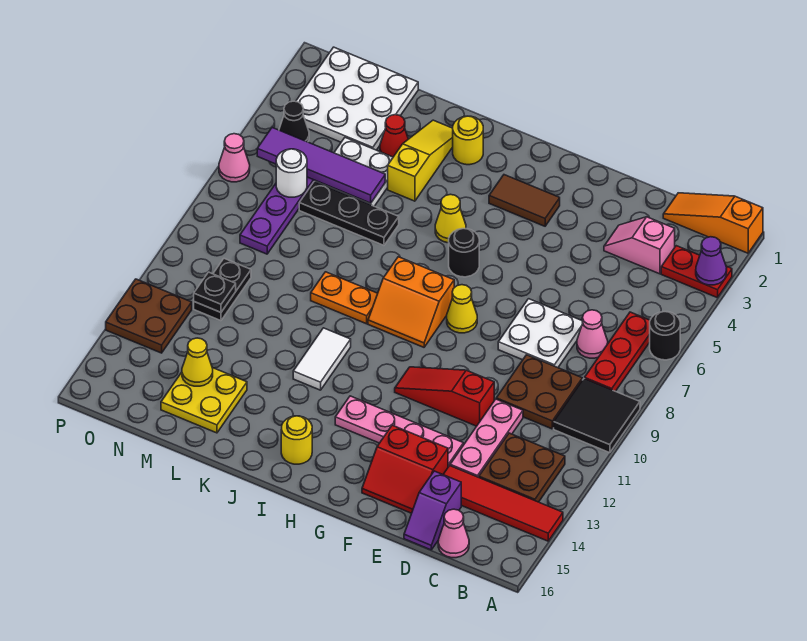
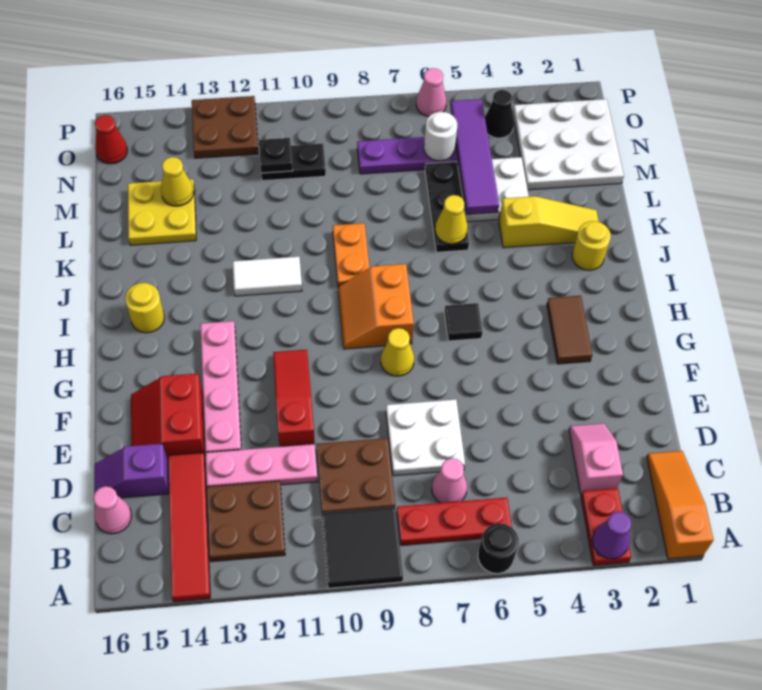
black round brick H6 level 1 -> black tile H6 level 1
yellow cone I5 level 1 -> yellow cone K6 level 2
red cone L3 level 1 -> red cone O16 level 1

